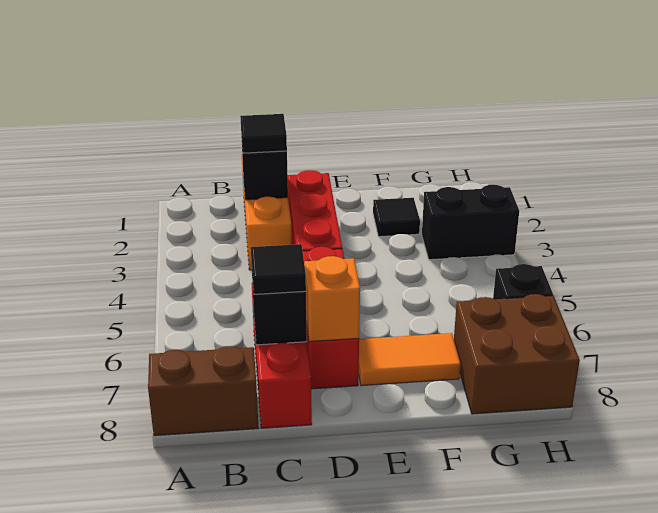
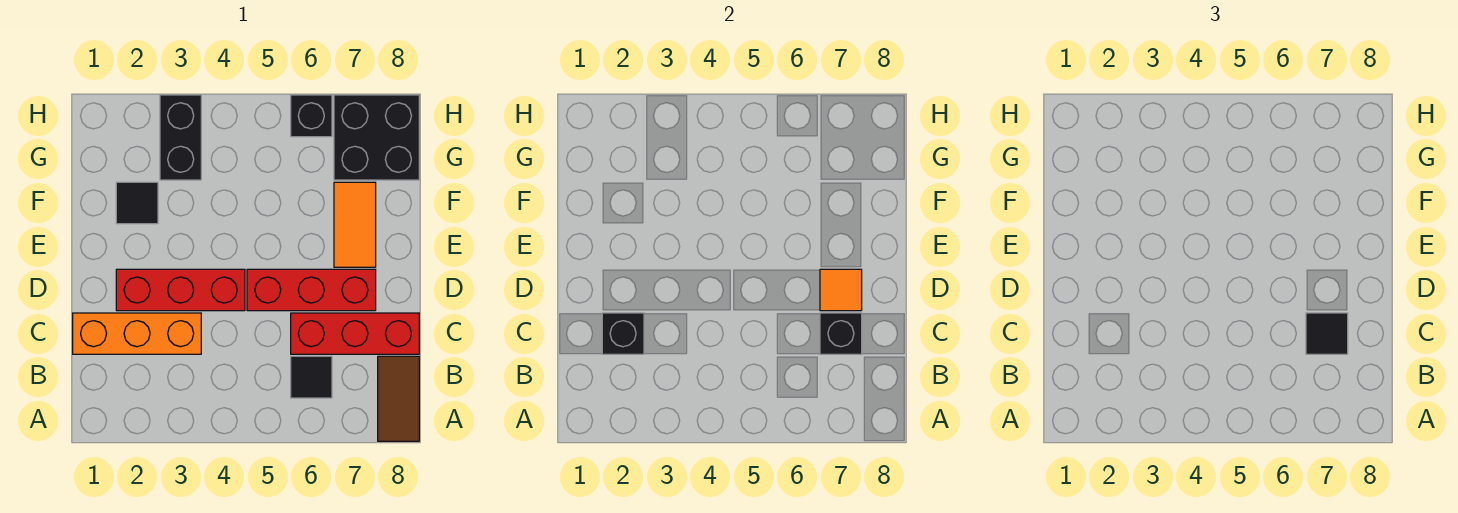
brown brick A8:B8 level 1 -> brown tile A8:B8 level 1
black tile C2 level 3 -> black tile B6 level 1
orange brick D7 level 2 -> orange tile D7 level 2
brown brick G7:H8 level 1 -> black brick G7:H8 level 1

